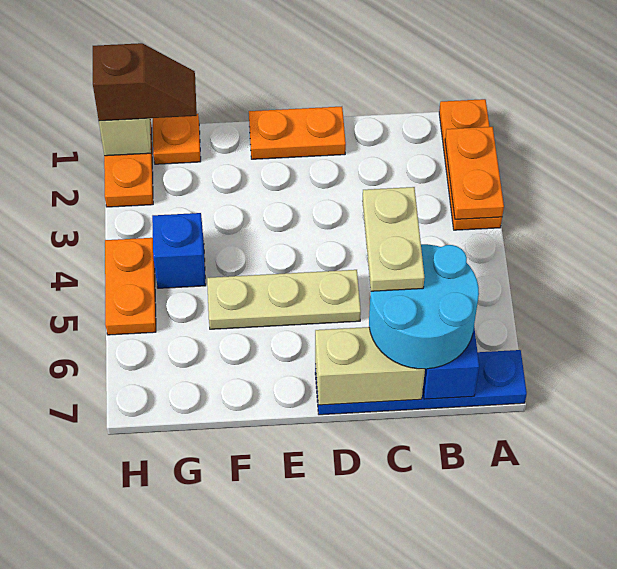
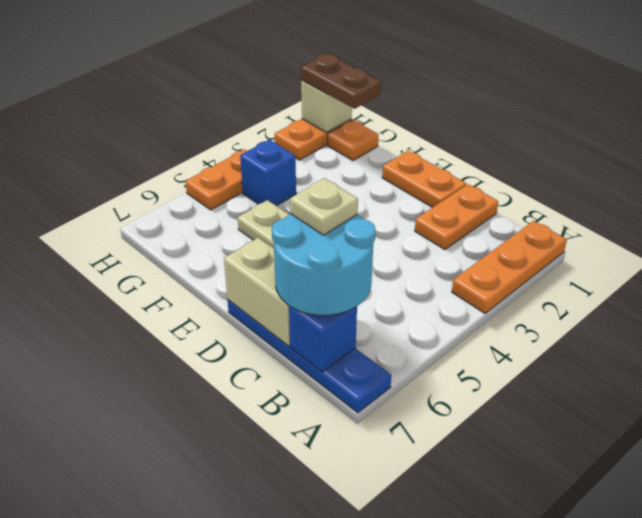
orange plate A2:A3 level 2 -> orange plate C1:C2 level 1
tan plate C5:C6 level 4 -> tan plate C6 level 4
brown slope G1:H1 level 3 top H -> brown plate G1:H1 level 3

